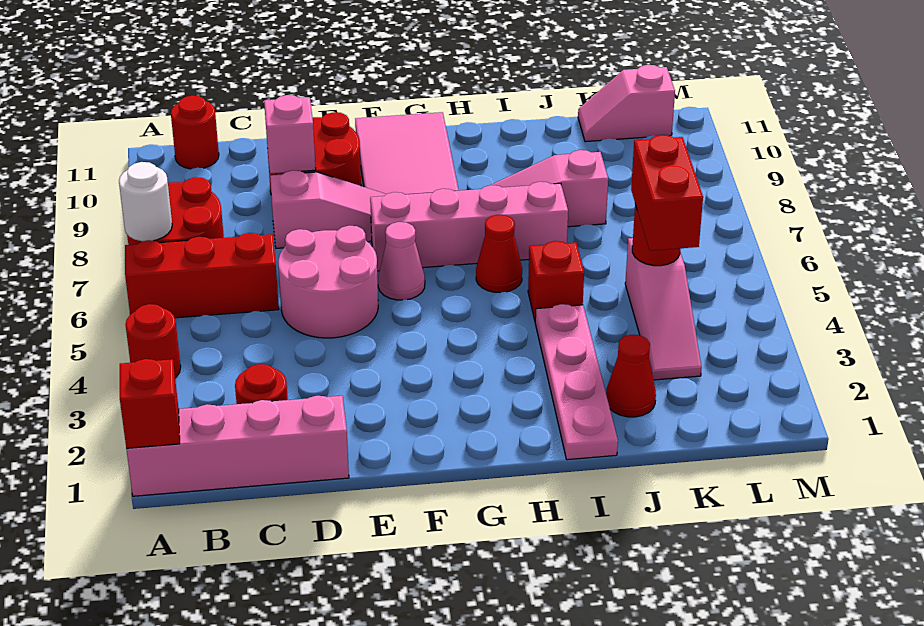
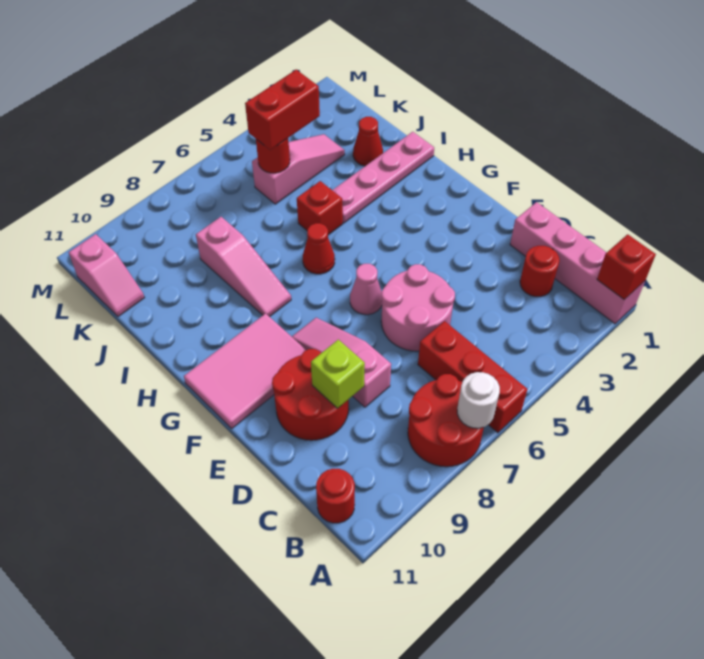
red round brick A4 level 1 -> none
pink brick D9 level 2 -> lime brick D9 level 2
pink brick F7:I7 level 1 -> none

